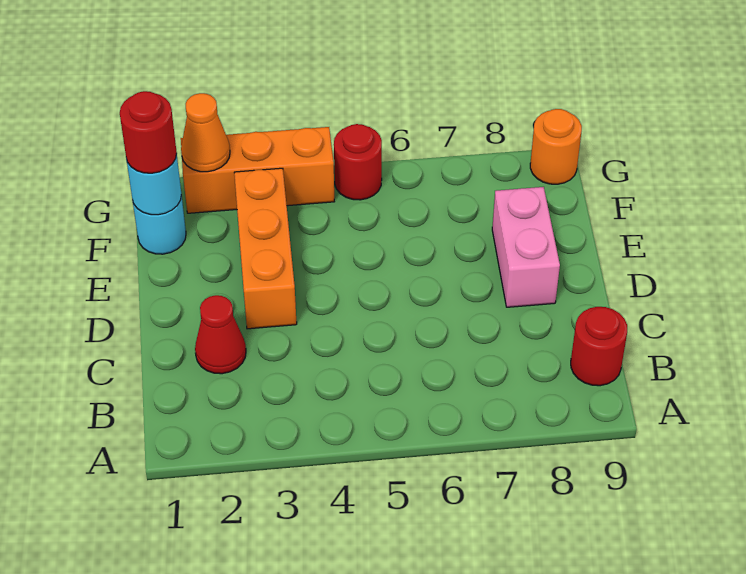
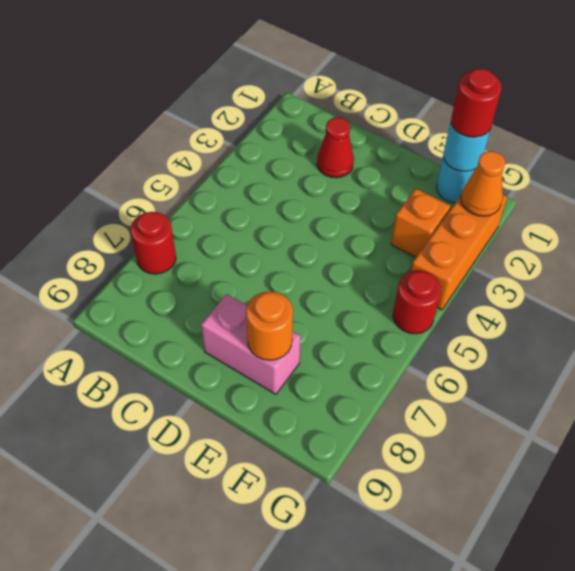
red round brick B9 level 1 -> red round brick A7 level 1
orange brick D3:F3 level 1 -> orange brick F3 level 1
orange round brick G9 level 1 -> orange round brick E8 level 2

